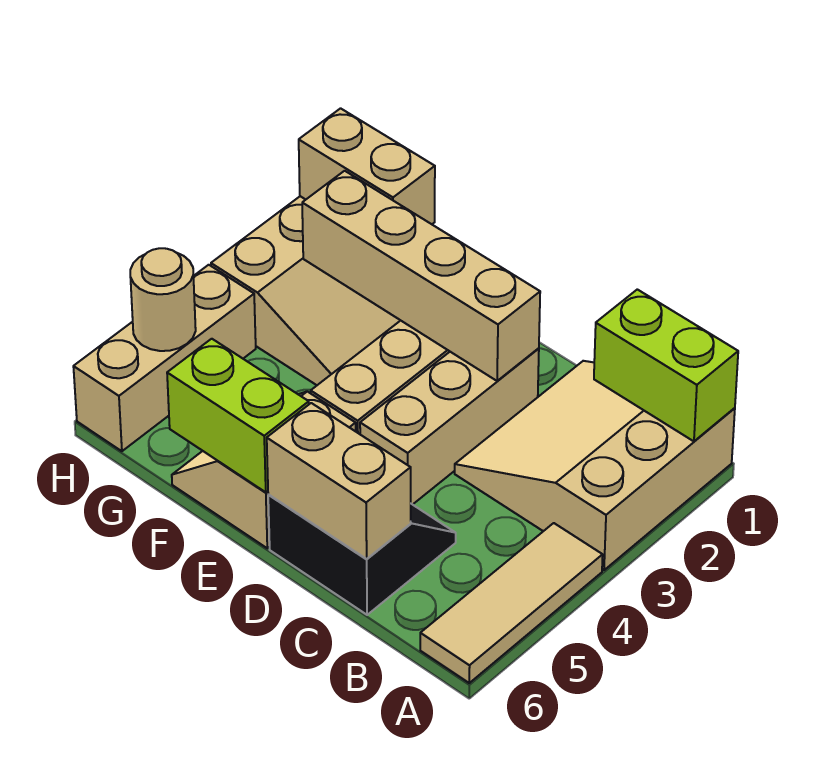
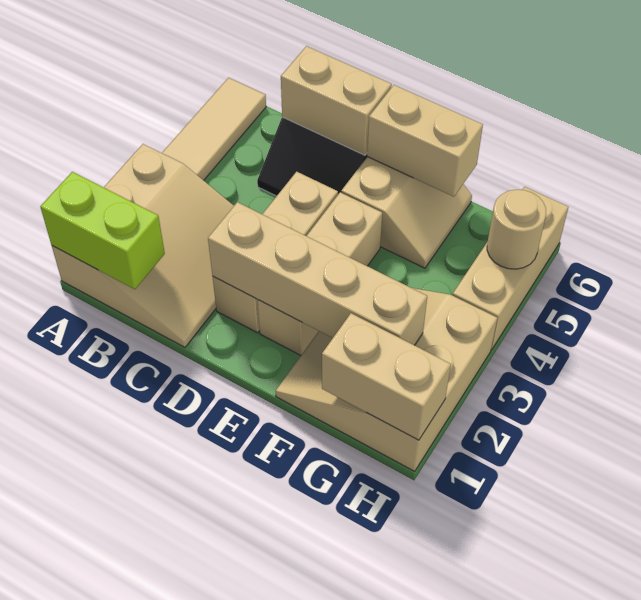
lime brick E6:F6 level 2 -> tan brick E6:F6 level 2

